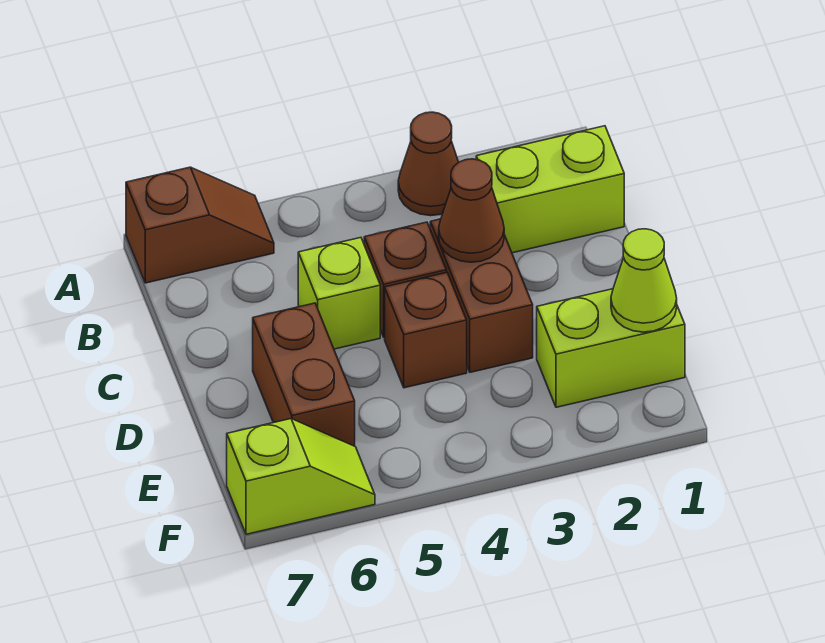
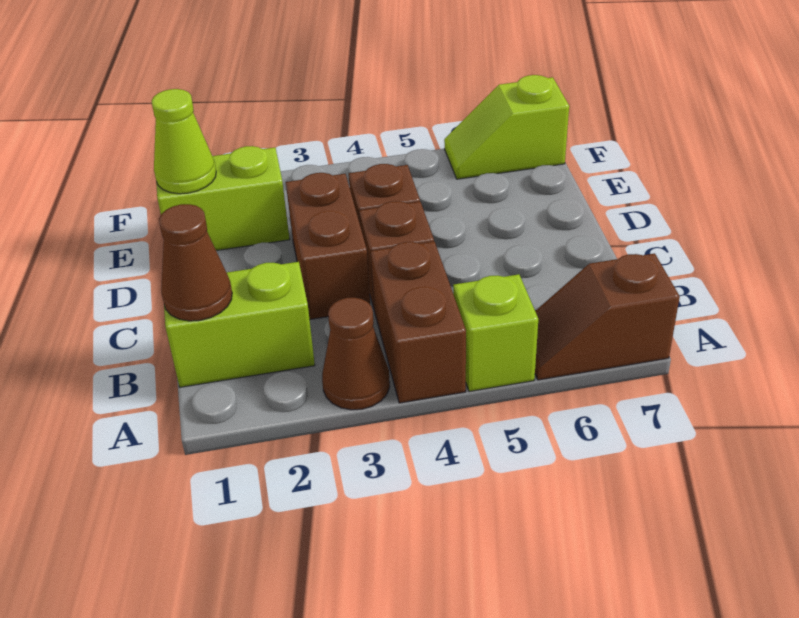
brown cone C3 level 2 -> brown cone B1 level 2
lime brick C5 level 1 -> lime brick A5 level 1
brown brick D6:E6 level 1 -> brown brick A4:B4 level 1

